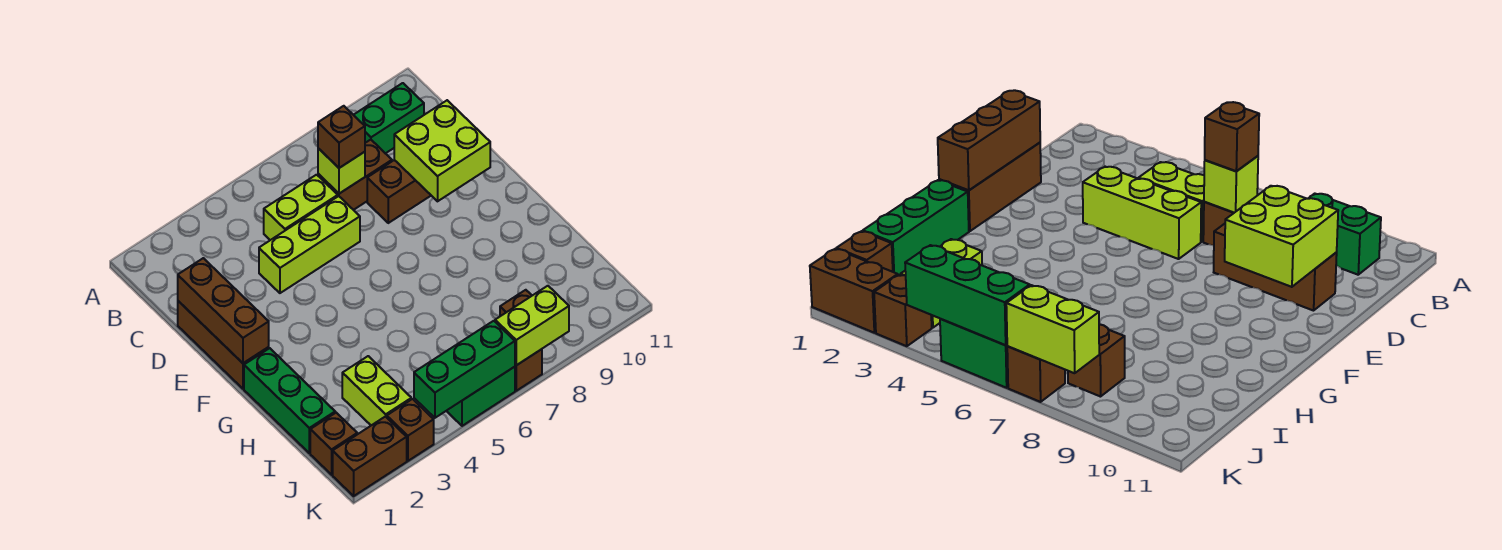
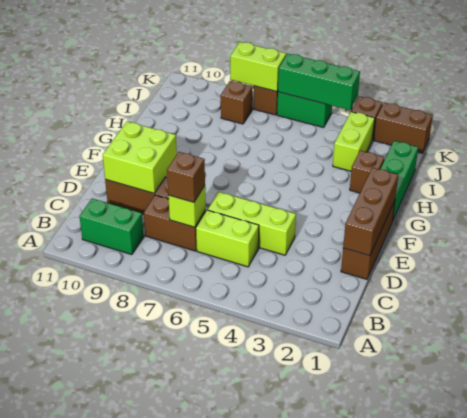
brown brick J1 level 1 -> brown brick H2 level 1

